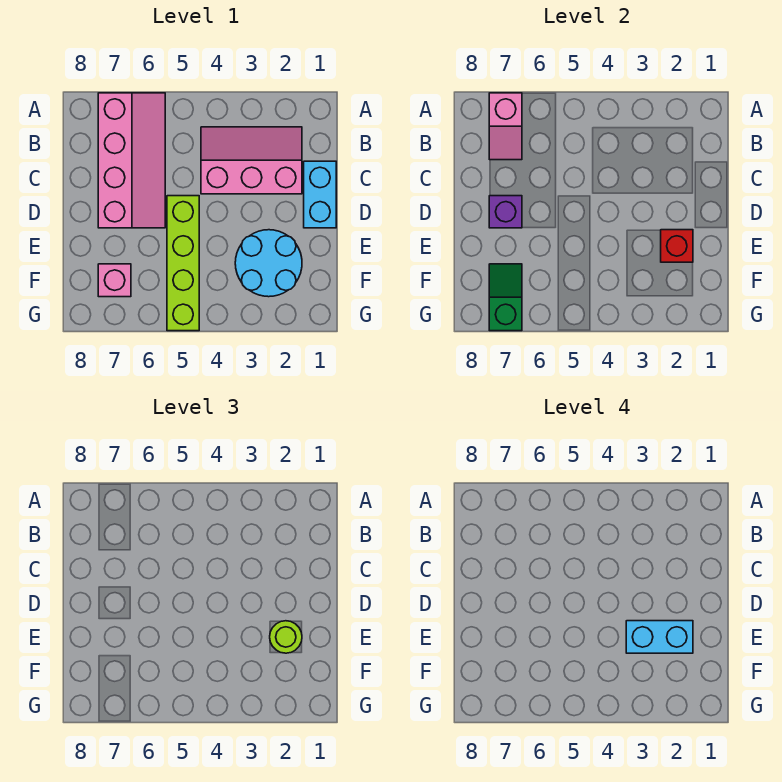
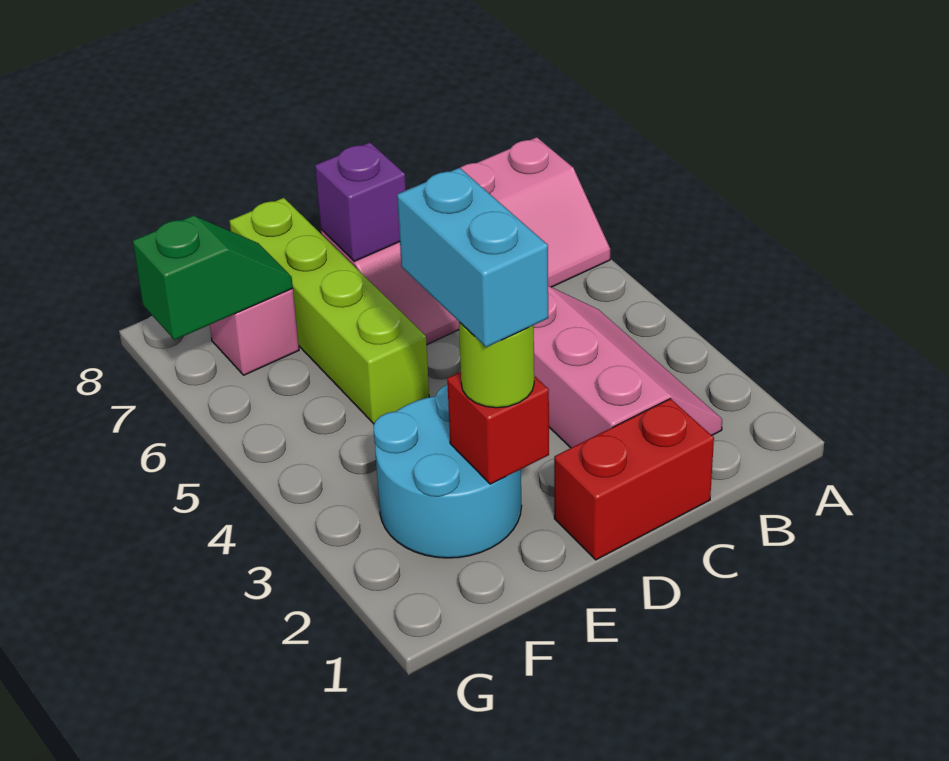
pink slope A7:B7 level 2 top A -> none
cyan brick C1:D1 level 1 -> red brick C1:D1 level 1
lime brick D5:G5 level 1 -> lime brick E5:E8 level 1

